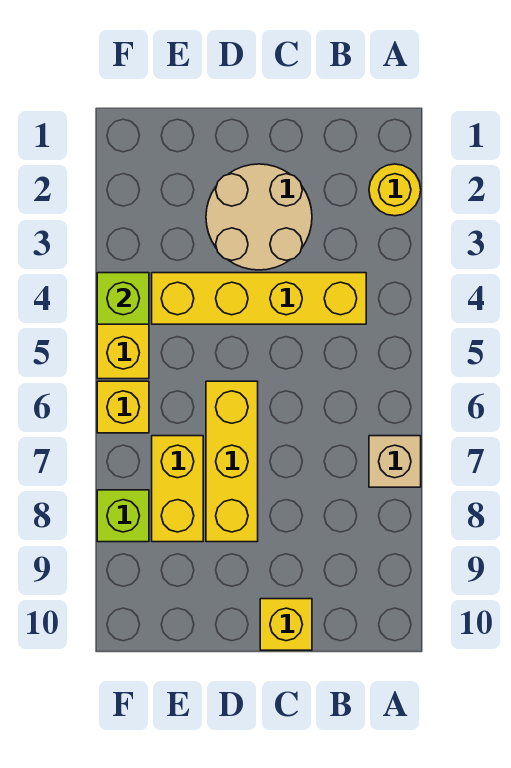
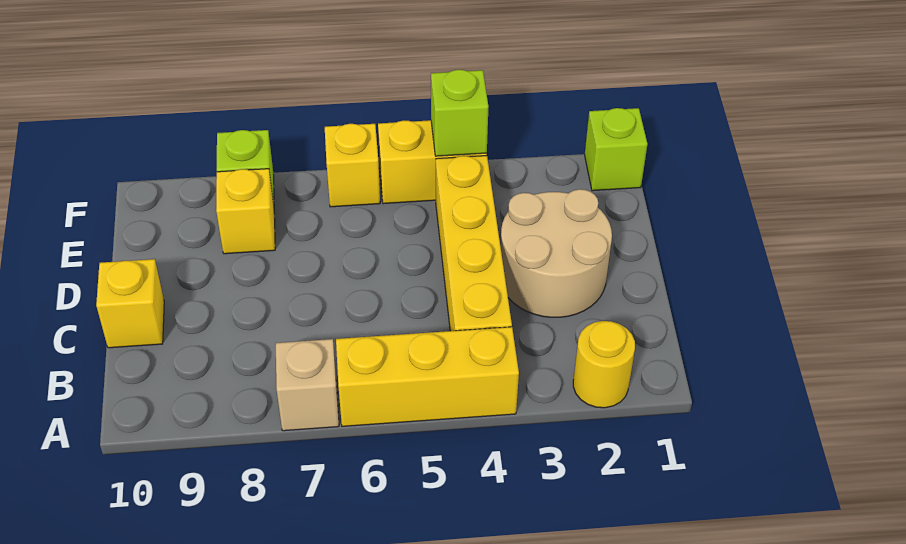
yellow brick D6:D8 level 1 -> yellow brick A4:A6 level 1
yellow brick E7:E8 level 1 -> yellow brick E8 level 1
none -> lime brick F1 level 1

